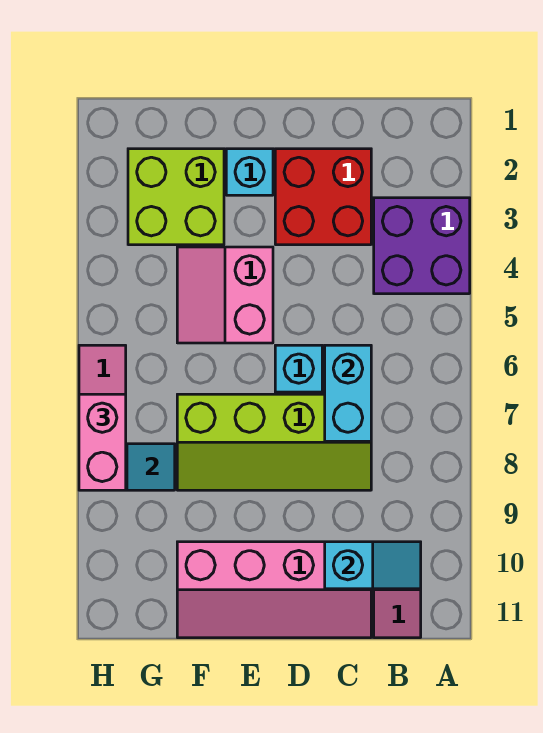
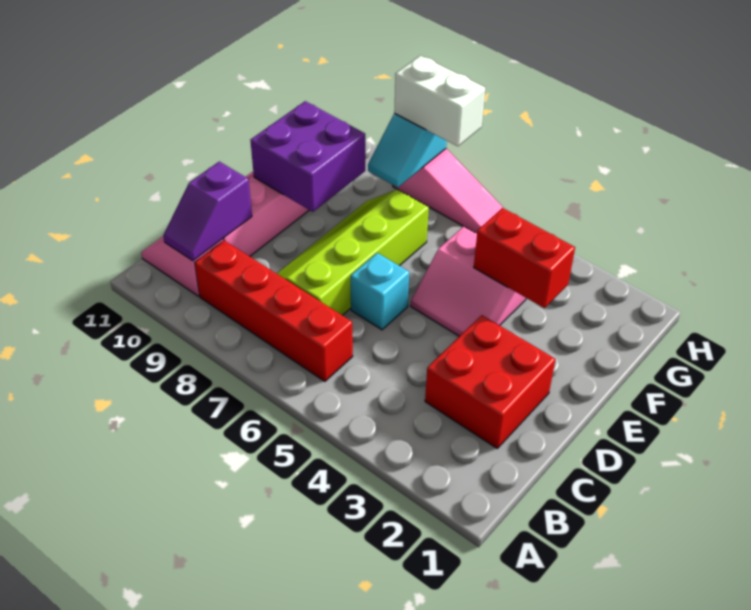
purple brick A3:B4 level 1 -> purple brick E9:F10 level 2
none -> red brick B6:B9 level 1
cyan slope B10:C10 level 2 top C -> purple slope B10:C10 level 2 top C
cyan brick C6:C7 level 2 -> none
cyan brick E2 level 1 -> none
pink slope E4:F5 level 1 top E -> pink slope E4:F5 level 1 top F
lime brick F2:G3 level 1 -> none
none -> red brick F3:F4 level 2
pink brick H7:H8 level 3 -> white brick H7:H8 level 3

